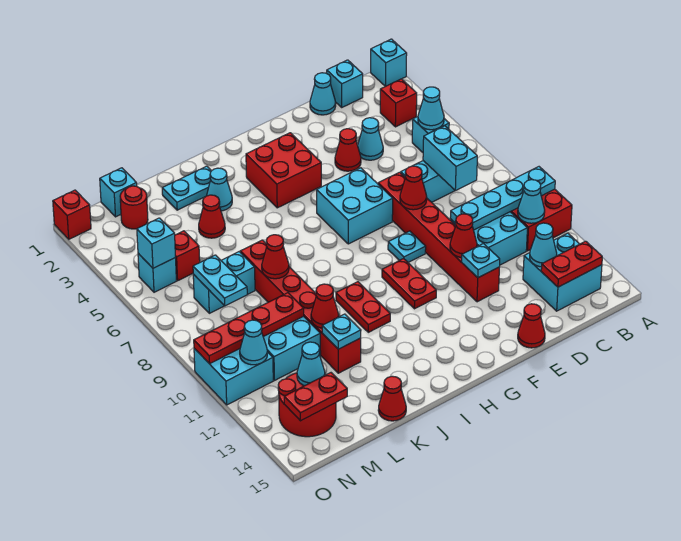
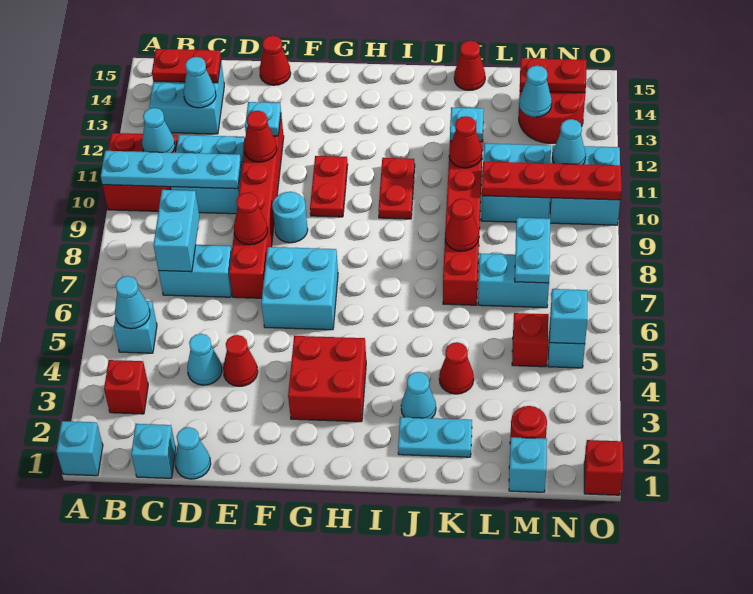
cyan plate F9 level 1 -> cyan round brick F9 level 1

